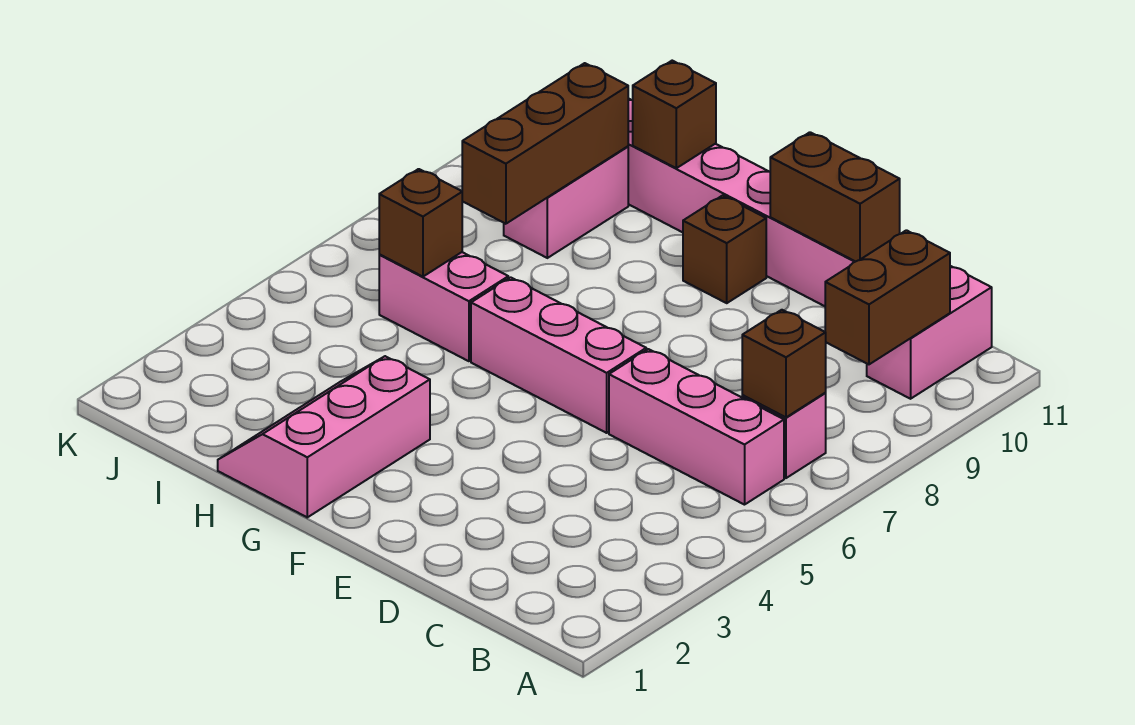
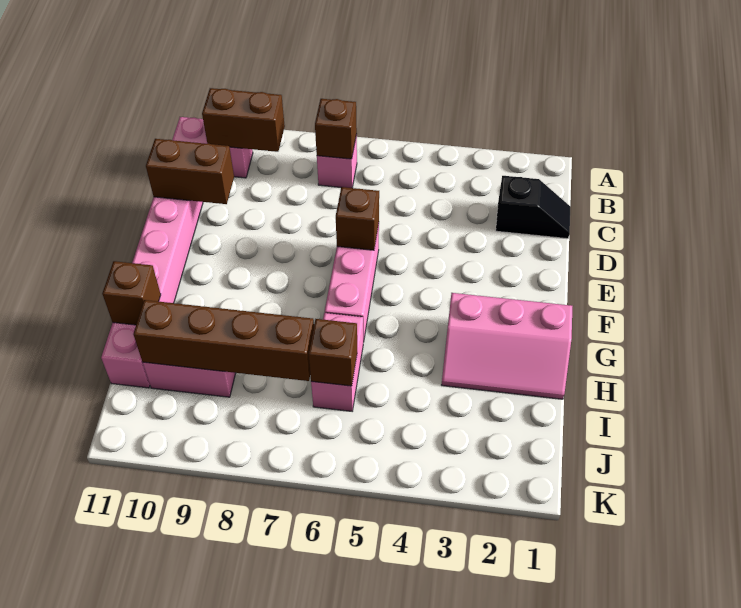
pink brick B6:D6 level 1 -> none
none -> black slope C1:C2 level 1 top 2
brown brick D11:E11 level 2 -> brown brick D10:D11 level 2
brown brick F10 level 1 -> brown brick E6 level 2
brown brick I8:I10 level 2 -> brown brick I7:I10 level 2

